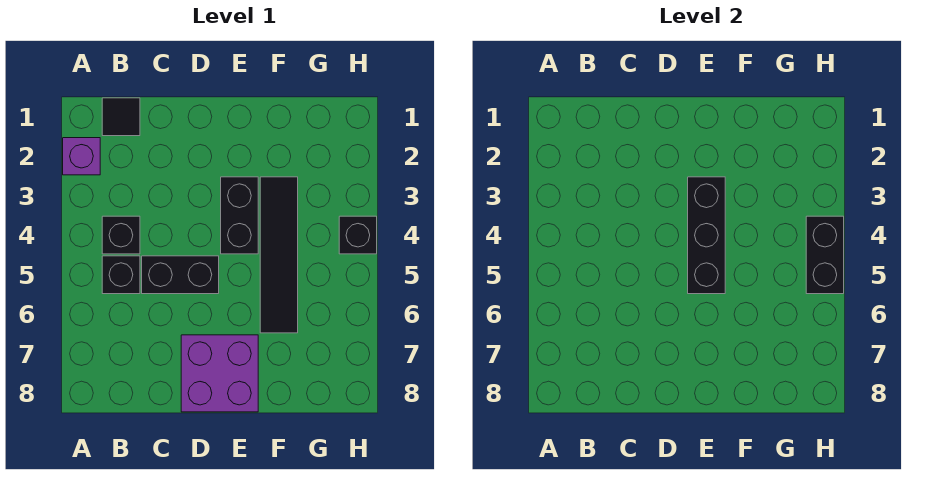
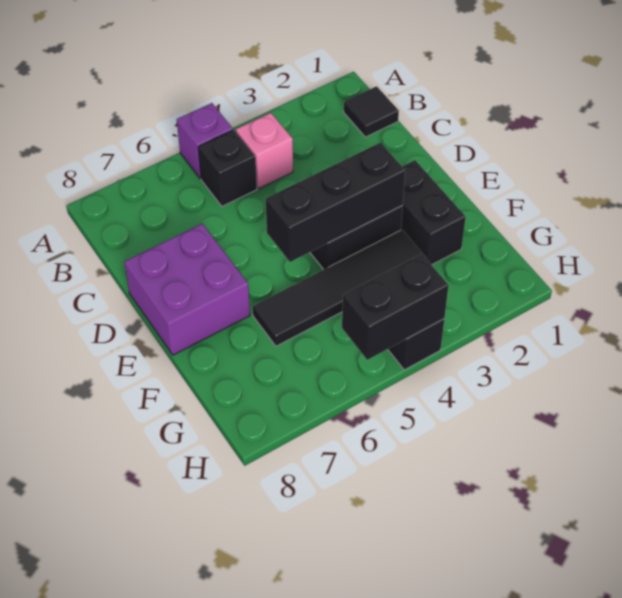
purple brick A2 level 1 -> purple brick A5 level 1
black brick B4 level 1 -> pink brick B4 level 1
black brick C5:D5 level 1 -> black brick E2:F2 level 1

